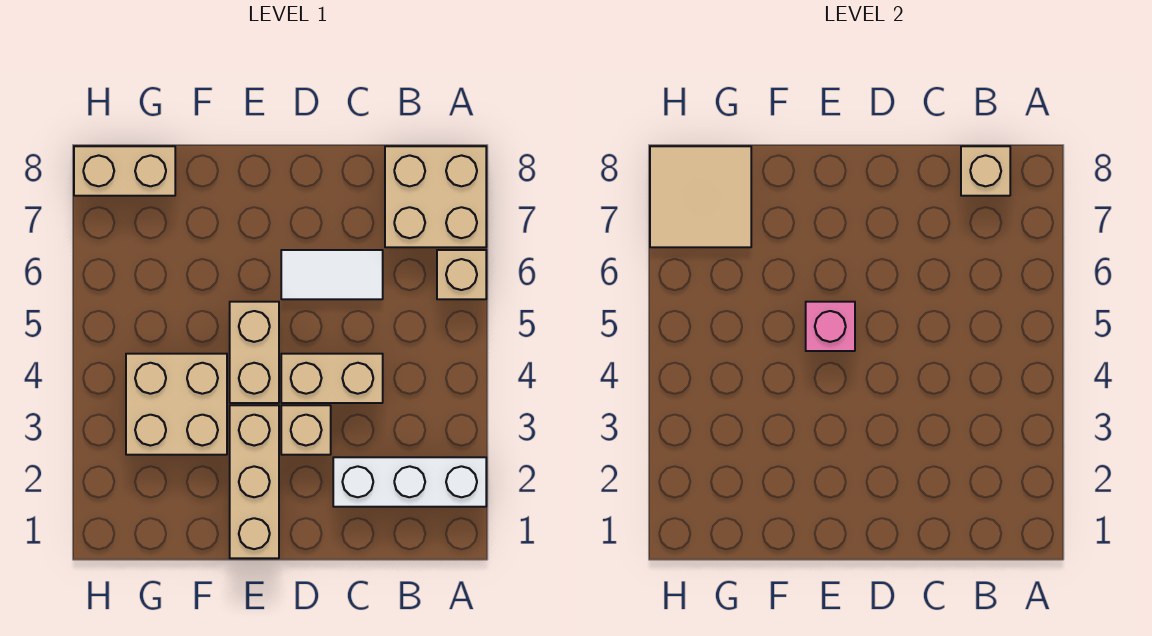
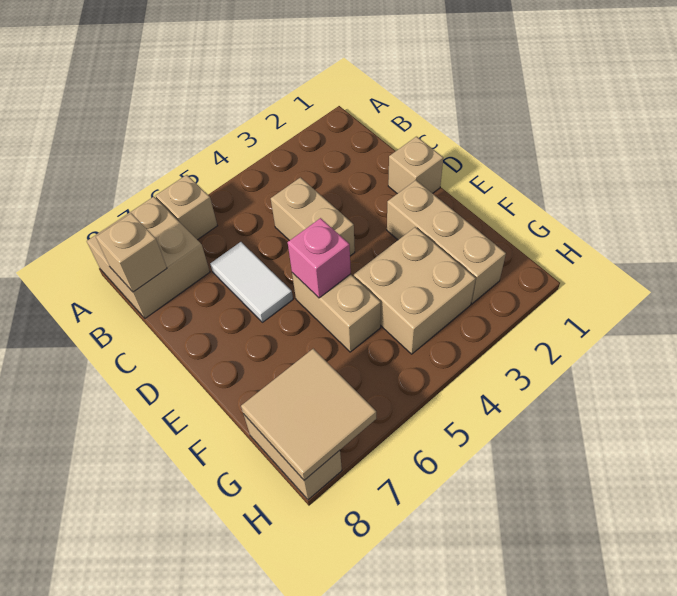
white brick A2:C2 level 1 -> none
tan brick D3 level 1 -> tan brick D1 level 1
tan brick E1:E3 level 1 -> tan brick E2:G2 level 1
tan brick E4:E5 level 1 -> tan brick E5:F5 level 1

